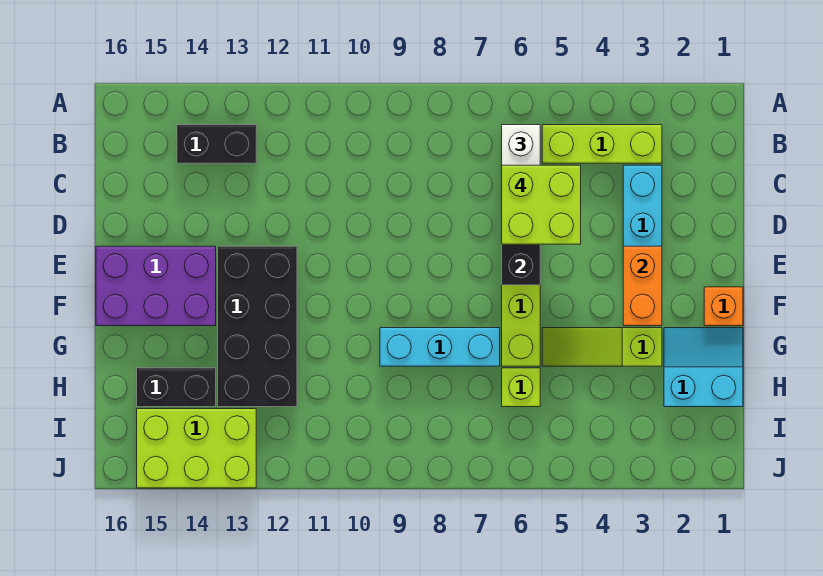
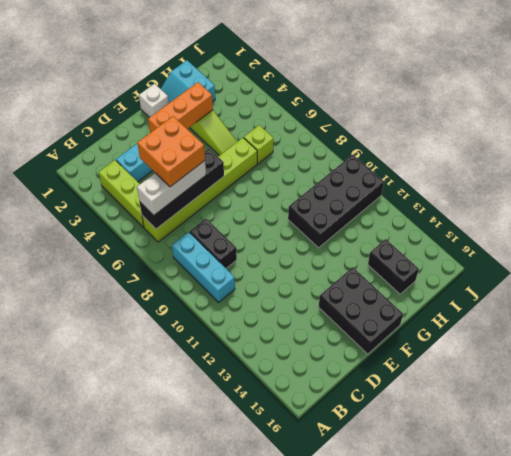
black brick B13:B14 level 1 -> black brick C8:C9 level 1
lime brick C5:D6 level 4 -> orange brick C5:D6 level 4
orange brick E3:F3 level 2 -> orange brick E3:G3 level 2
black brick E12:H13 level 1 -> black brick G10:J11 level 1
purple brick E14:F16 level 1 -> black brick E14:F16 level 1
orange brick F1 level 1 -> white brick F1 level 1
cyan brick G7:G9 level 1 -> cyan brick B8:B10 level 1
lime brick I13:J15 level 1 -> none

